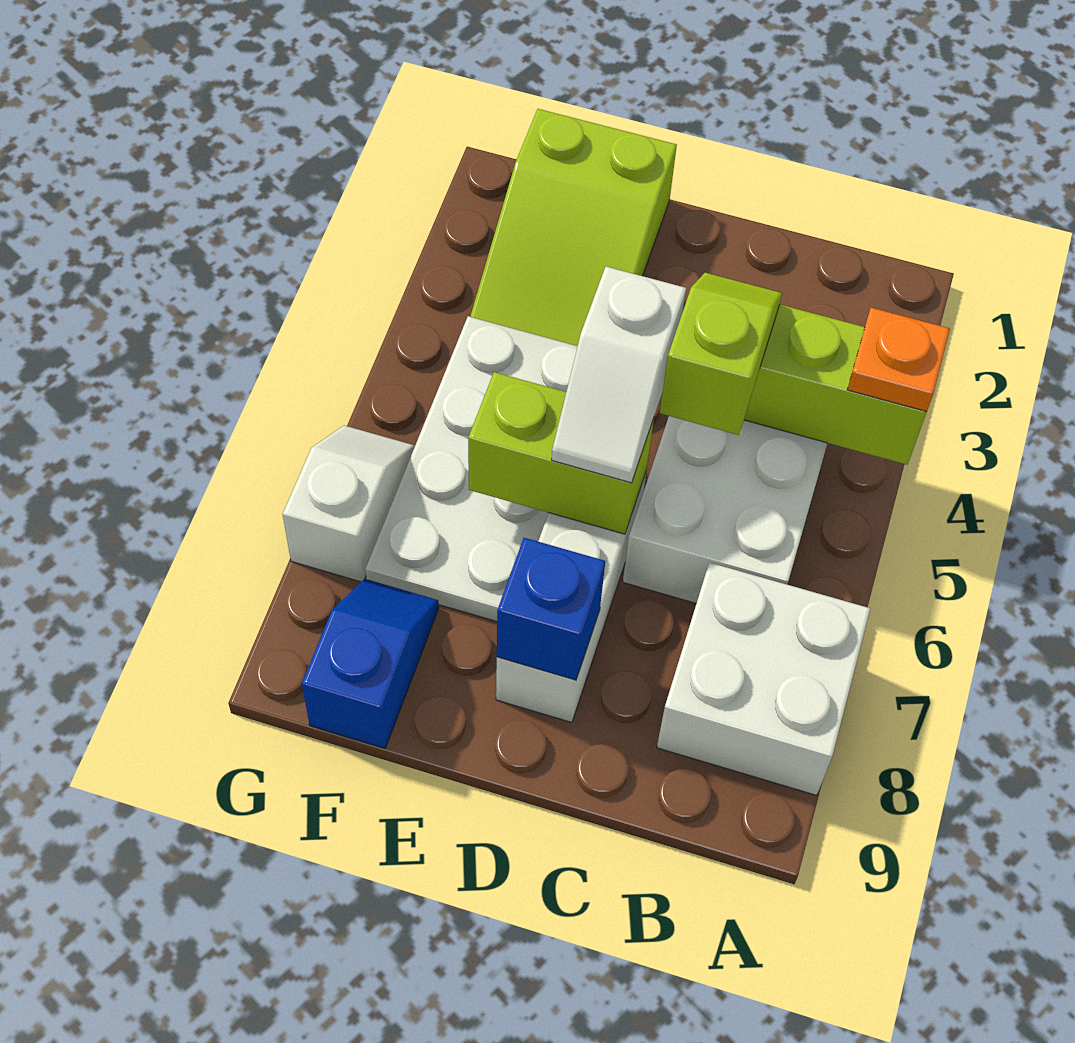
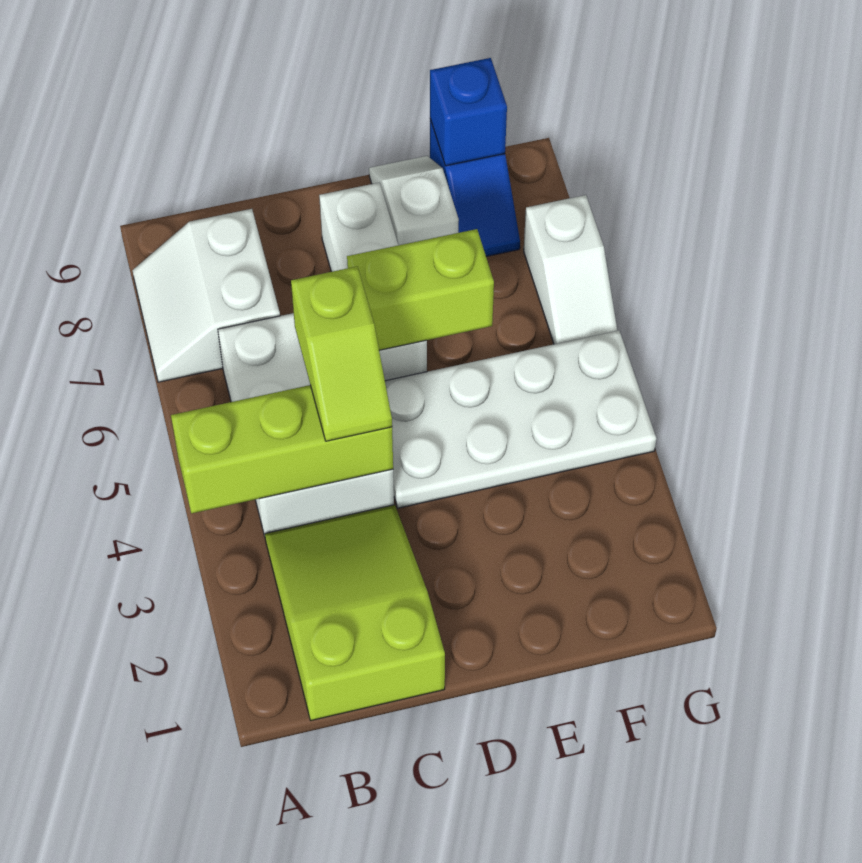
orange plate A4 level 3 -> none
white brick A7:B8 level 1 -> white slope A7:B8 level 1 top B
white slope D5:D6 level 3 top 5 -> white slope E8:E9 level 1 top 8
blue brick D8 level 2 -> blue brick F9 level 2
lime slope E1:F3 level 1 top 1 -> lime slope B1:C3 level 1 top 1
white plate E4:F7 level 1 -> white plate D4:G5 level 1

